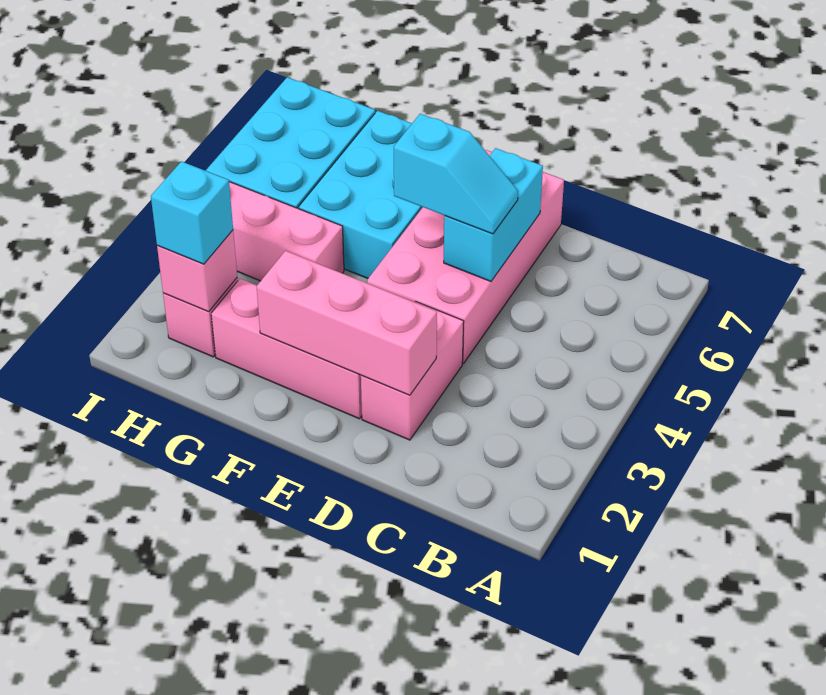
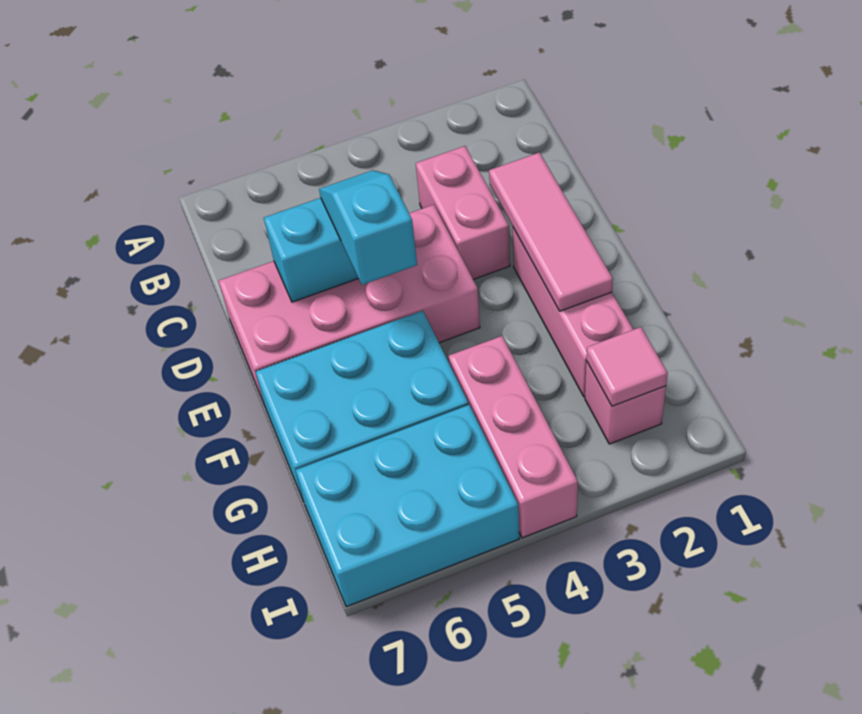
pink brick D2:D3 level 1 -> pink brick C3:D3 level 1
pink brick D2:F2 level 2 -> pink tile D2:F2 level 2
pink brick H2 level 2 -> pink tile H2 level 2
cyan brick H2 level 3 -> none

